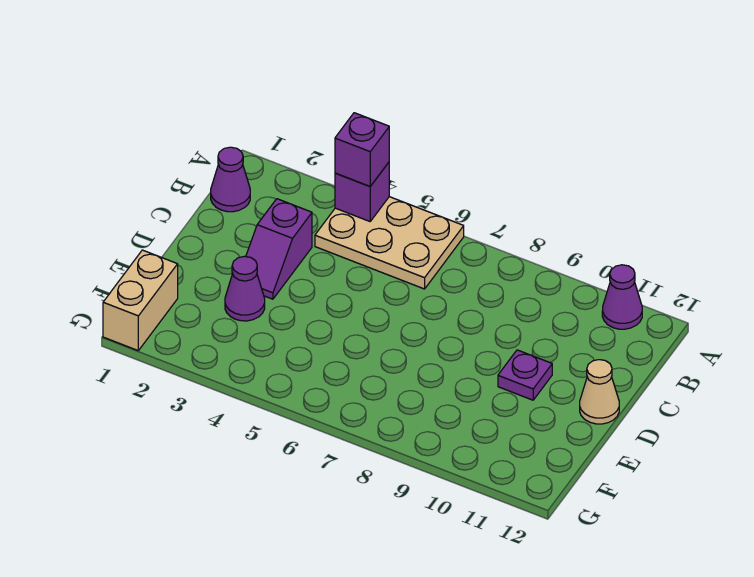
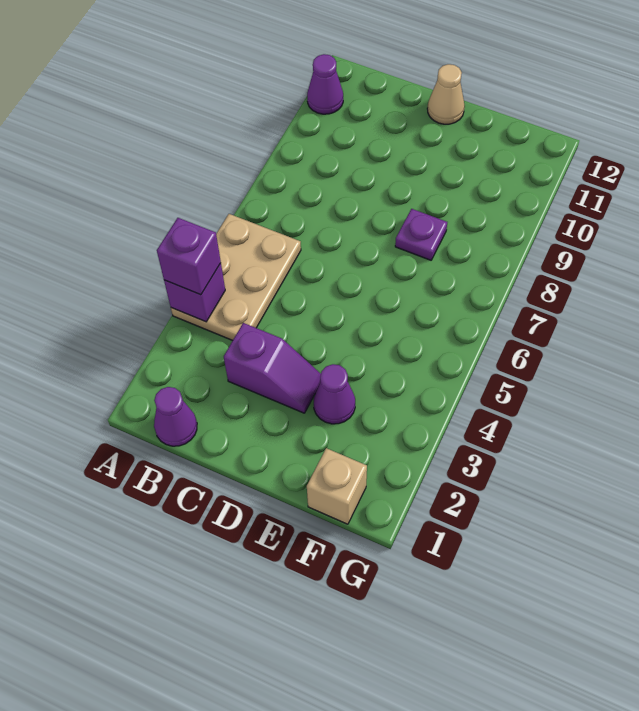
purple plate D10 level 1 -> purple plate E8 level 1
tan brick F1:G1 level 1 -> tan brick F1 level 1

